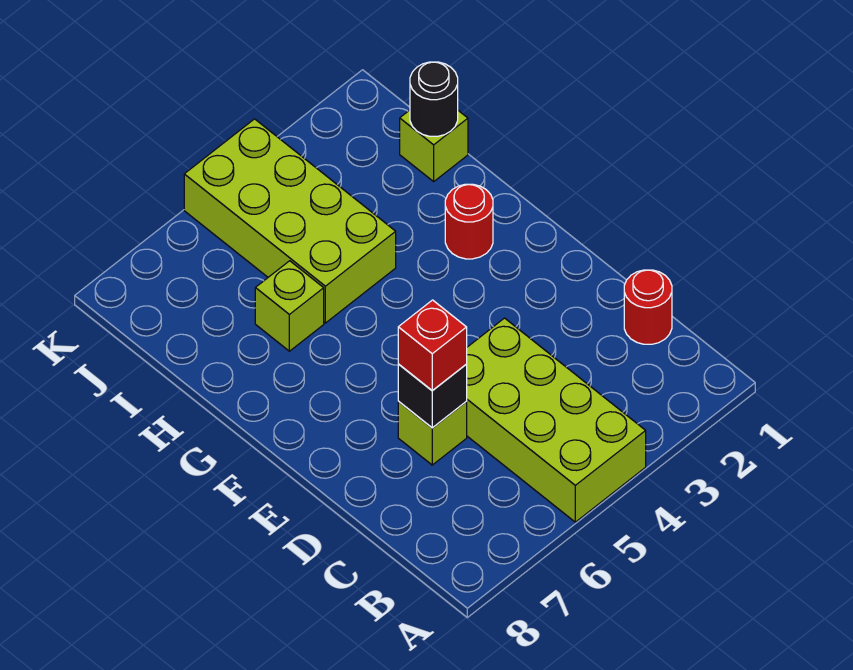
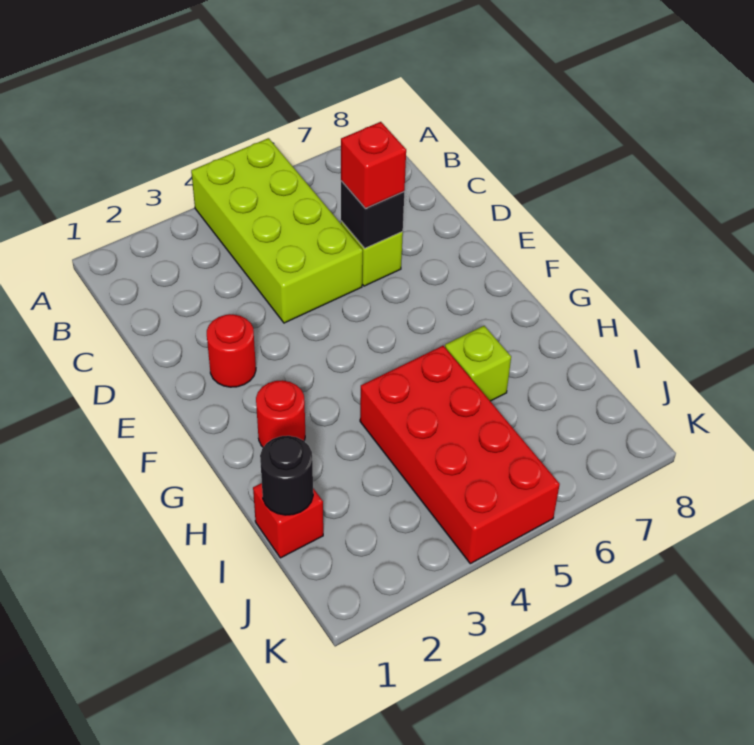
red round brick C1 level 1 -> red round brick E2 level 1
lime brick H4:K5 level 1 -> red brick H4:K5 level 1
lime brick I1 level 1 -> red brick I1 level 1

